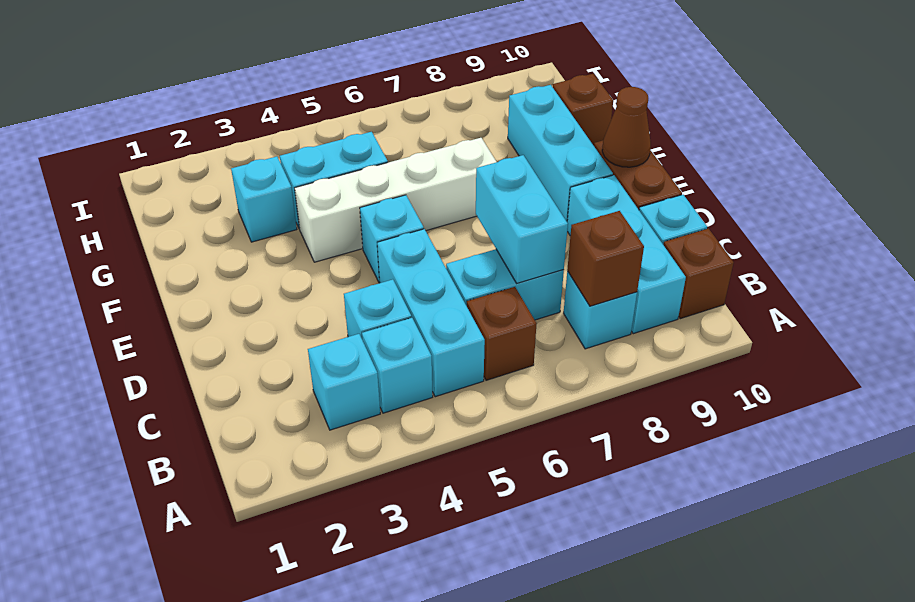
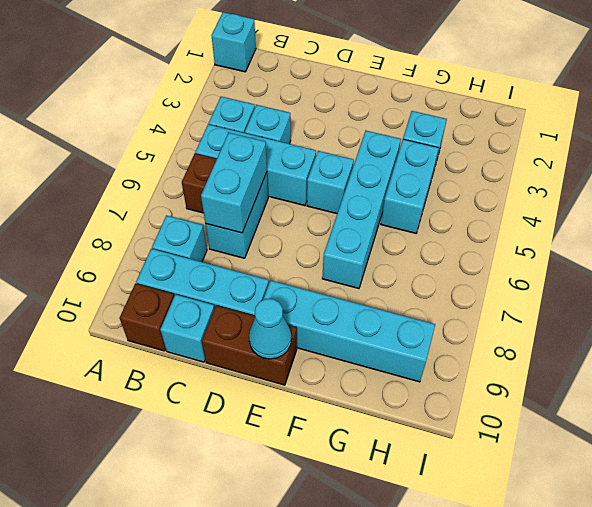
cyan brick B3 level 1 -> cyan brick A1 level 1
brown brick B8 level 2 -> none
cyan brick C7:D7 level 2 -> cyan brick C6:C7 level 2
cyan brick E9:G9 level 1 -> cyan brick E9:H9 level 1
brown cone E10 level 2 -> cyan cone E10 level 2
white brick F4:F7 level 1 -> cyan brick F4:F7 level 1
brown brick G10 level 1 -> none

